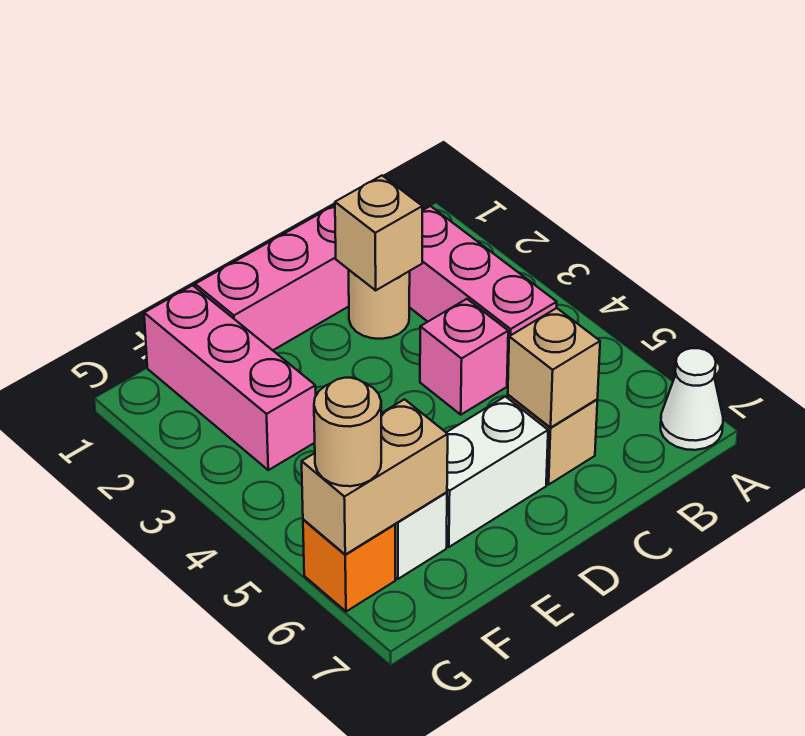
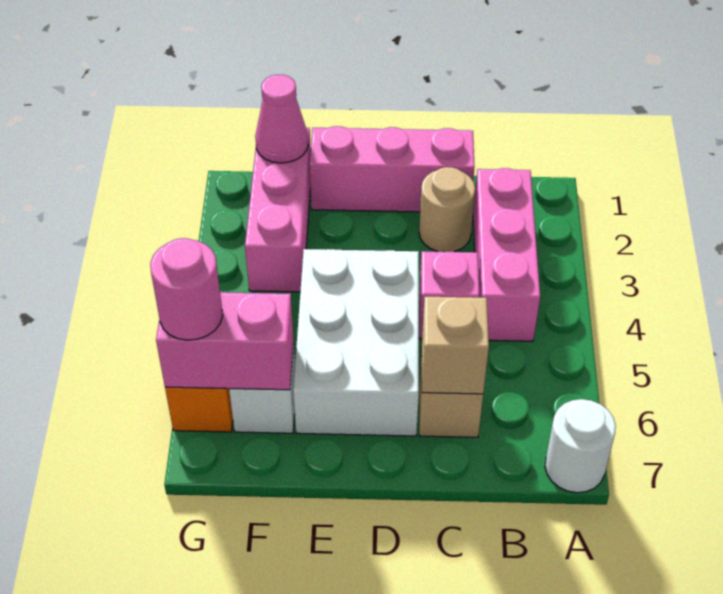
white cone A7 level 1 -> white round brick A7 level 1
tan brick C2 level 2 -> none
white brick D6:E6 level 1 -> white brick D4:E6 level 1
none -> pink cone F1 level 2
tan brick F6:G6 level 2 -> pink brick F6:G6 level 2
tan round brick G6 level 3 -> pink round brick G6 level 3

